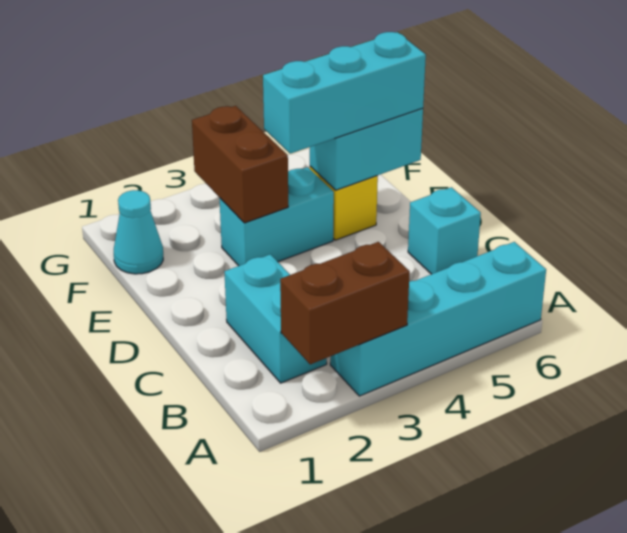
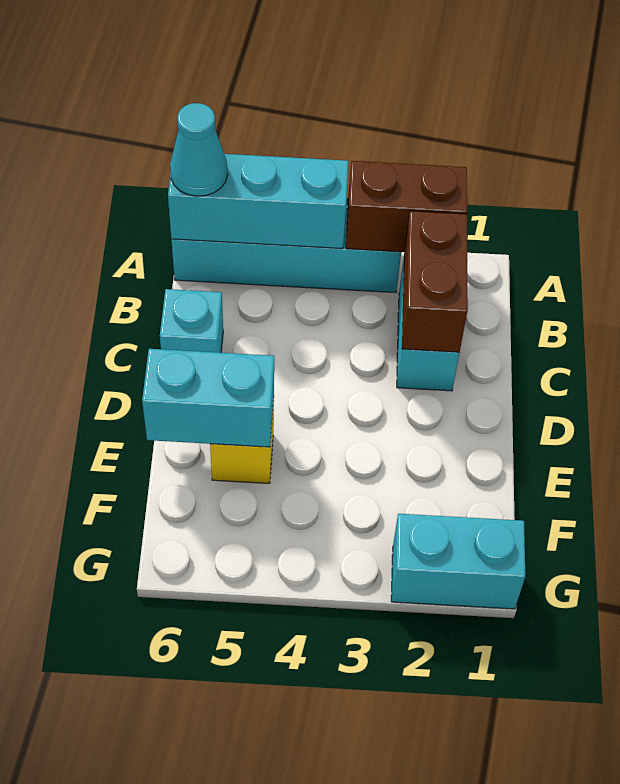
cyan brick E3:E4 level 1 -> cyan brick G1:G2 level 1
brown brick E3:F3 level 2 -> brown brick B2:C2 level 2
cyan brick E4:E6 level 3 -> cyan brick A4:A6 level 2
cyan cone F1 level 1 -> cyan cone A6 level 3

